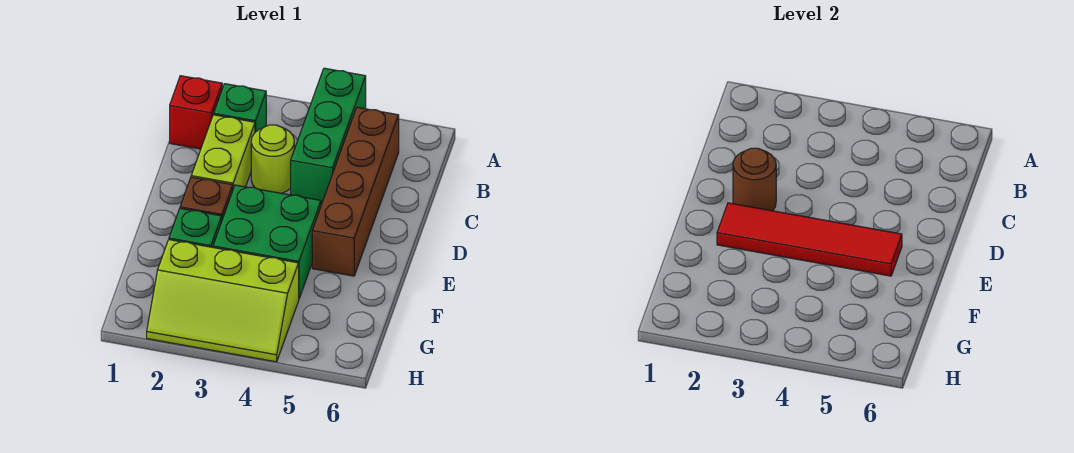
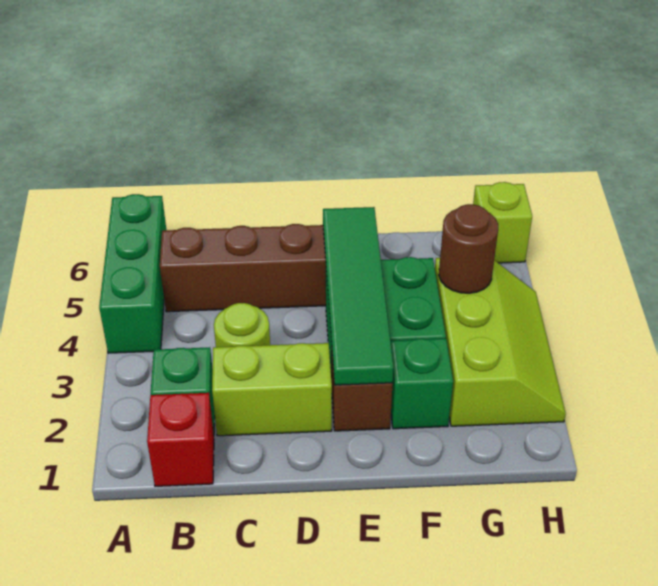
green brick A4:C4 level 1 -> green brick A4:A6 level 1
brown round brick D2 level 2 -> brown round brick G4 level 2
red tile E2:E5 level 2 -> green tile E2:E5 level 2
none -> lime brick H6 level 1

